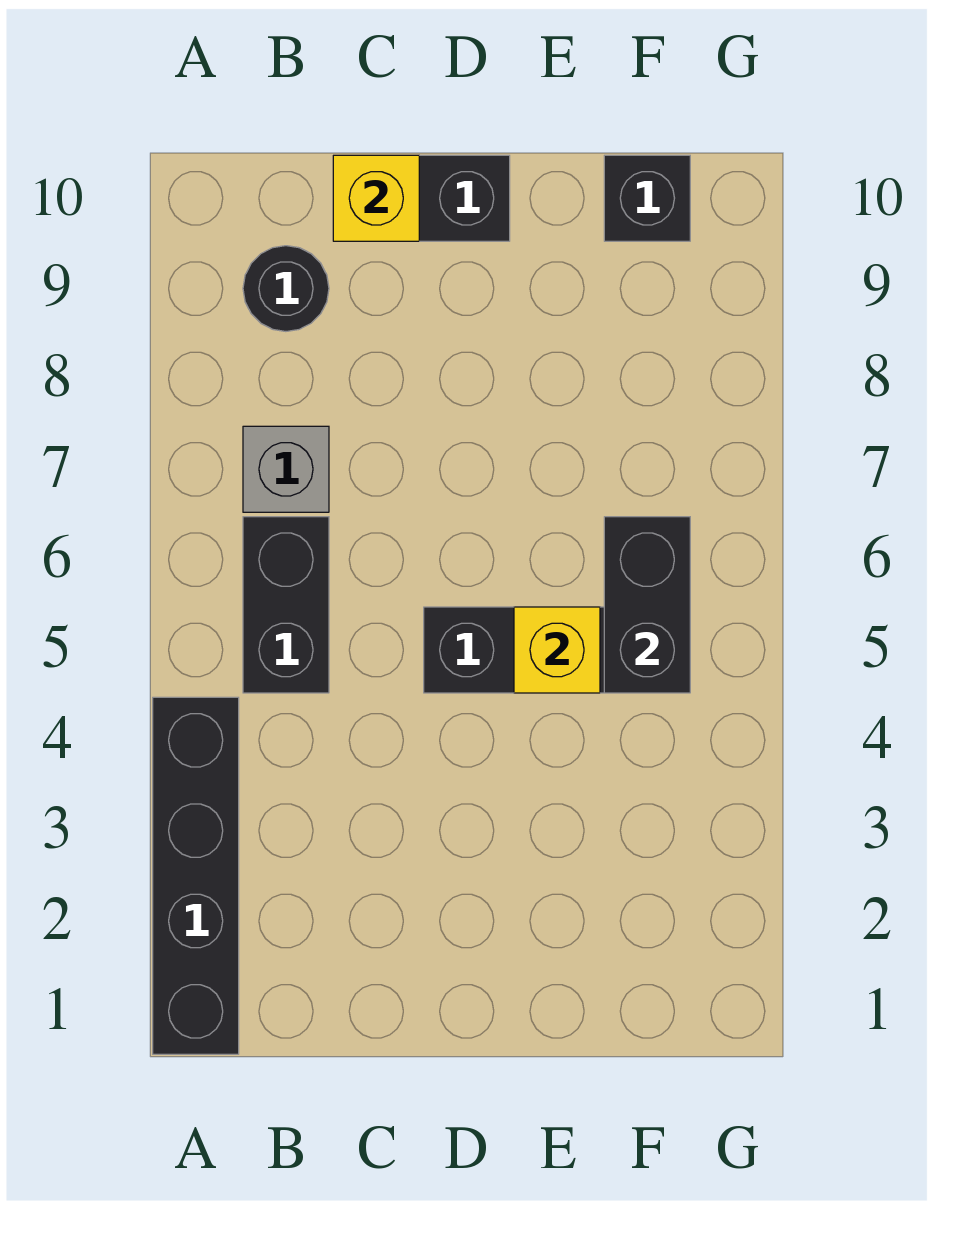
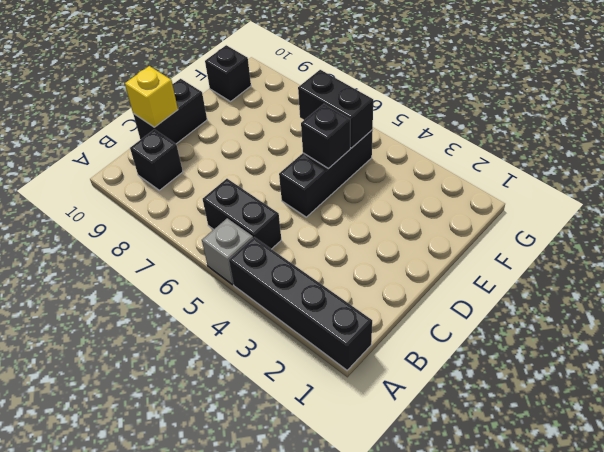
grey brick B7 level 1 -> grey brick A5 level 1
black round brick B9 level 1 -> black brick B9 level 1
yellow brick E5 level 2 -> black brick E5 level 2

